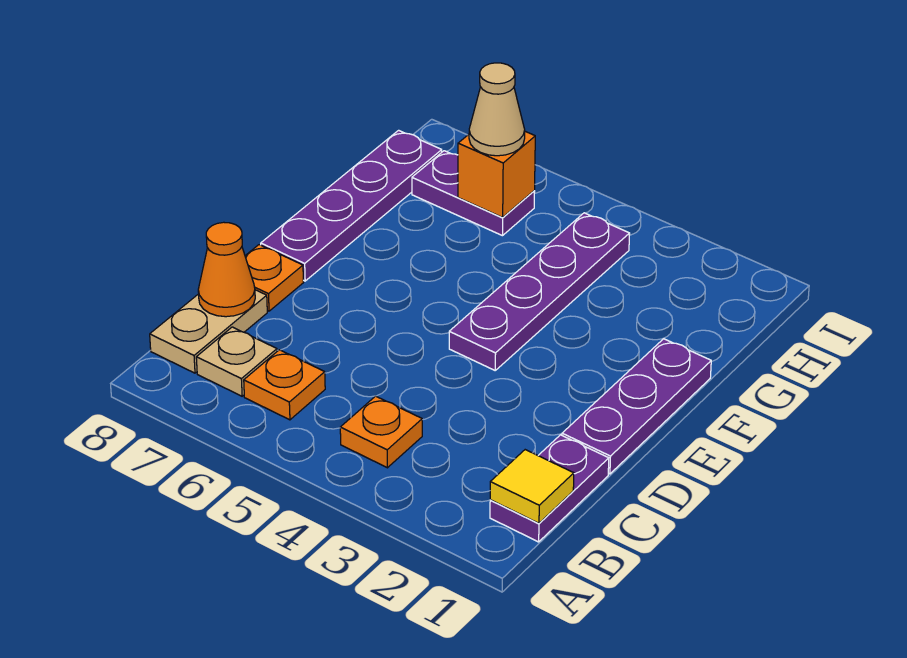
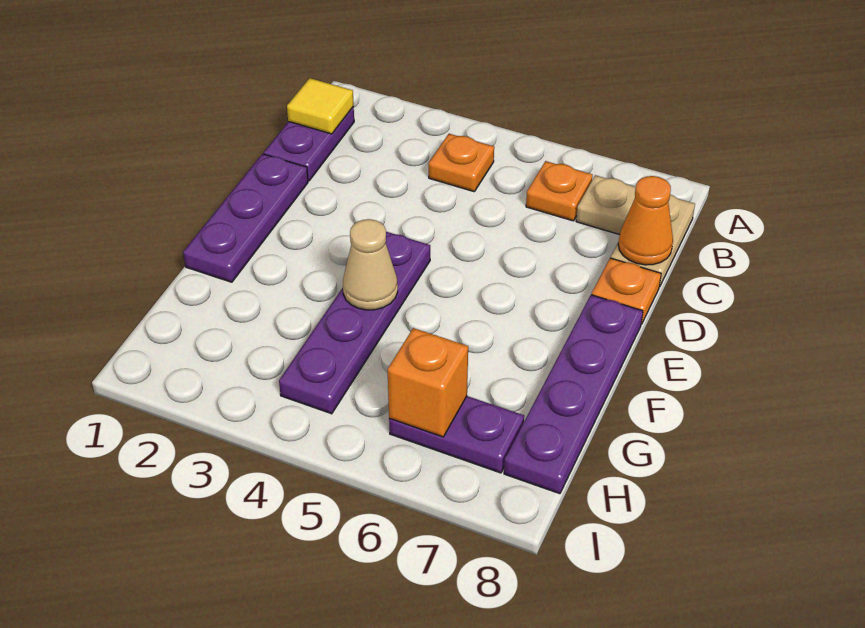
tan cone H6 level 3 -> tan cone F4 level 2

